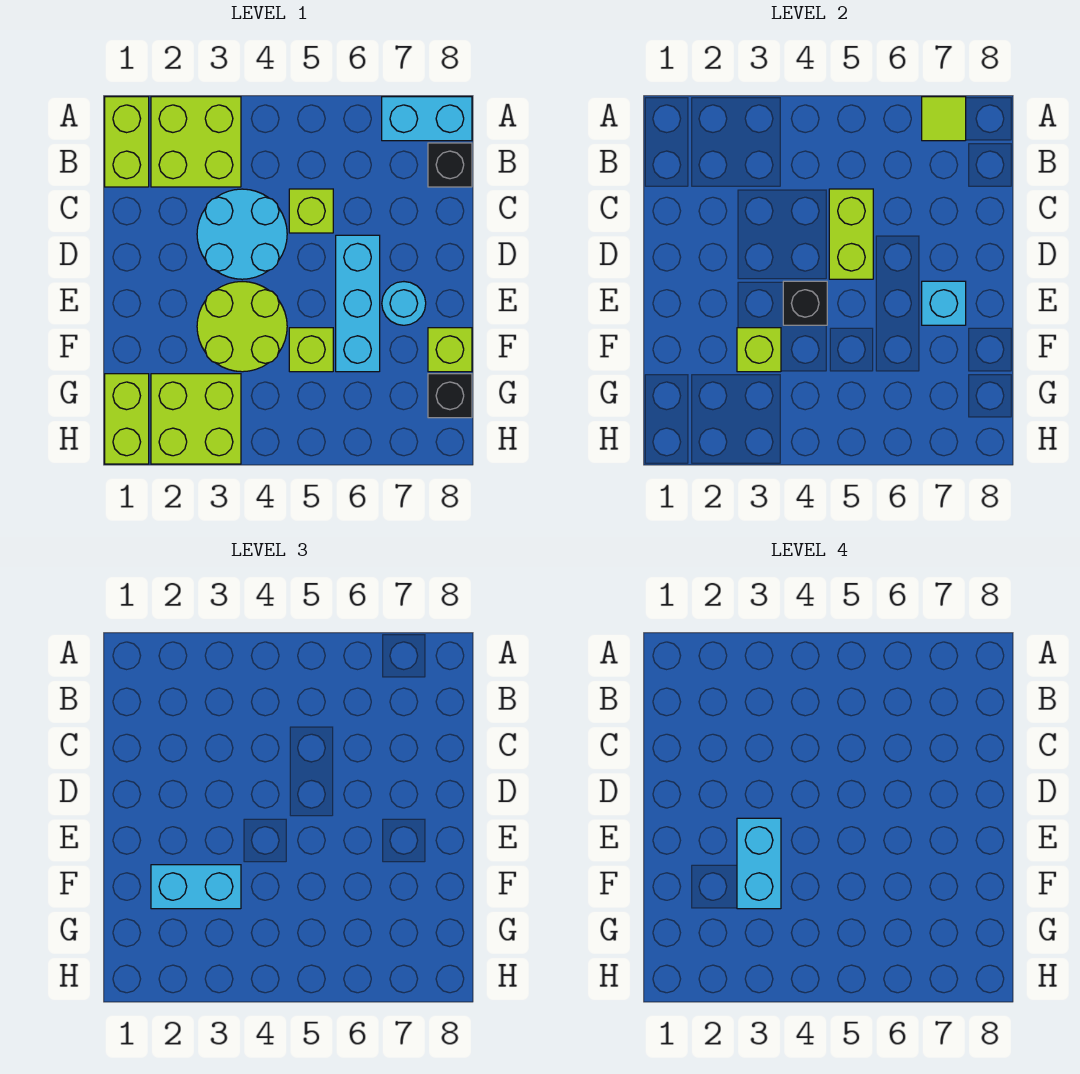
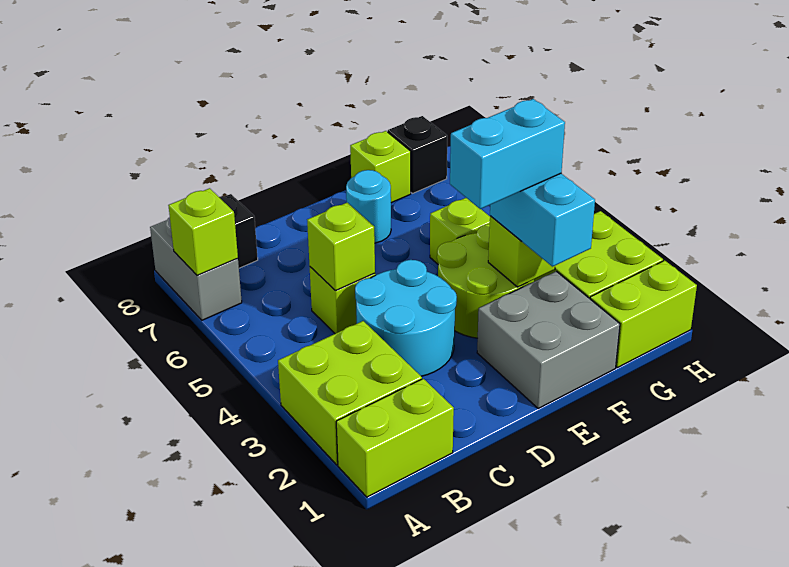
cyan brick A7:A8 level 1 -> grey brick A7:A8 level 1
lime tile A7 level 2 -> lime brick A7 level 2
lime brick C5:D5 level 2 -> lime brick C5 level 2
cyan brick D6:F6 level 1 -> none
none -> grey brick E1:F2 level 1
black brick E4 level 2 -> none
cyan brick E7 level 2 -> none

